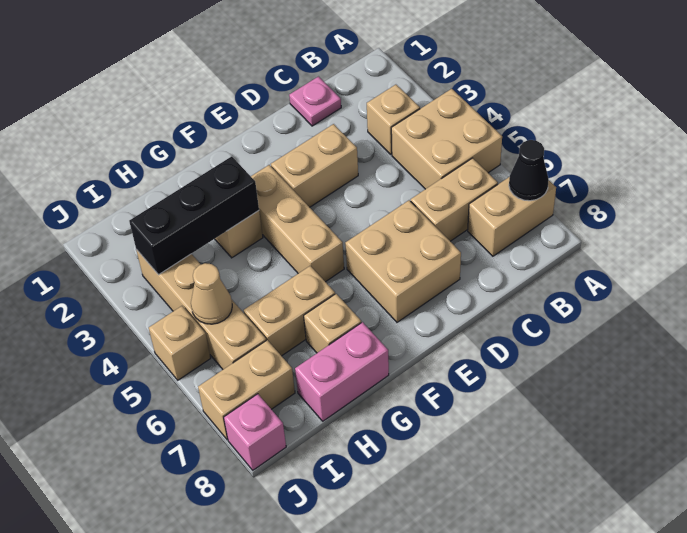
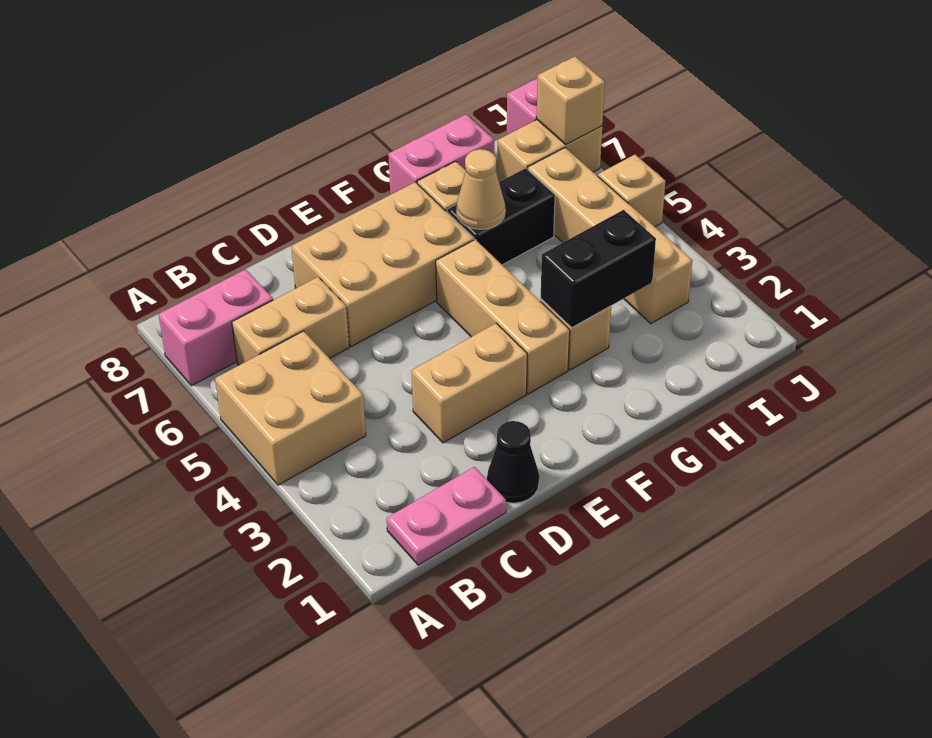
tan brick A7:B7 level 1 -> pink brick A7:B7 level 1
black cone A7 level 2 -> black cone D1 level 1
tan brick B3 level 1 -> tan brick J7 level 2
pink plate C1 level 1 -> pink plate B1:C1 level 1
tan brick D6:E7 level 1 -> tan brick D6:F7 level 1
black brick G3:I3 level 2 -> black brick G3:H3 level 2
tan brick G6:H6 level 1 -> black brick G6:H6 level 1
tan cone I5 level 2 -> tan cone G6 level 2

